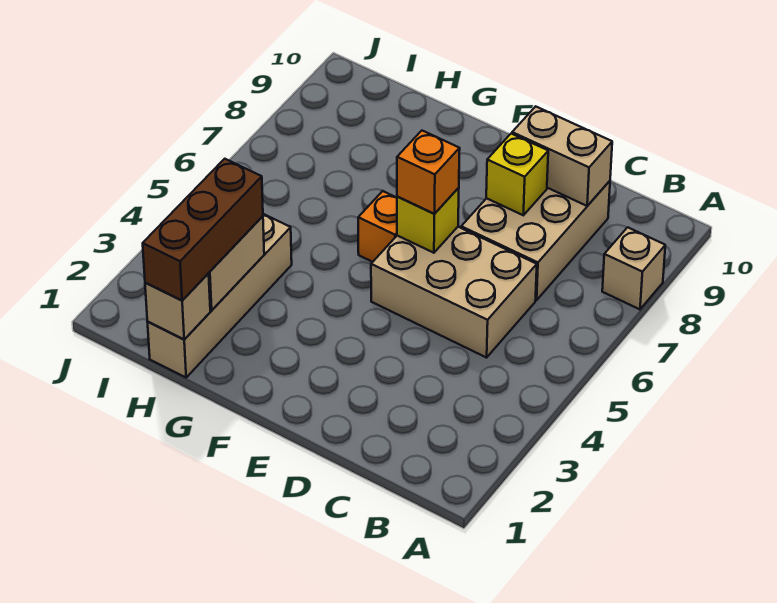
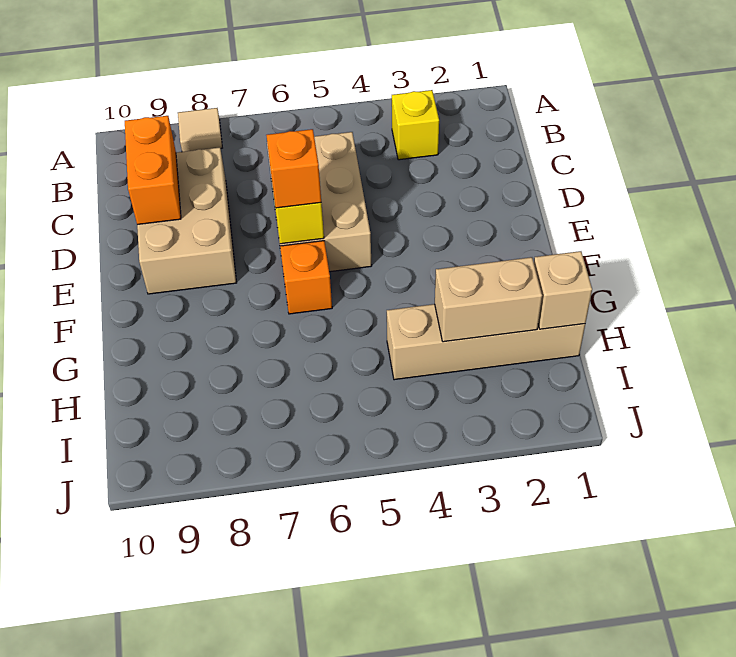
tan brick A8 level 1 -> tan tile A8 level 1
tan brick C7:D9 level 1 -> tan brick C8:E9 level 1
tan brick C9:D9 level 2 -> orange brick C9:D9 level 2
yellow brick D8 level 2 -> yellow brick B3 level 1
brown brick H1:H3 level 3 -> none

